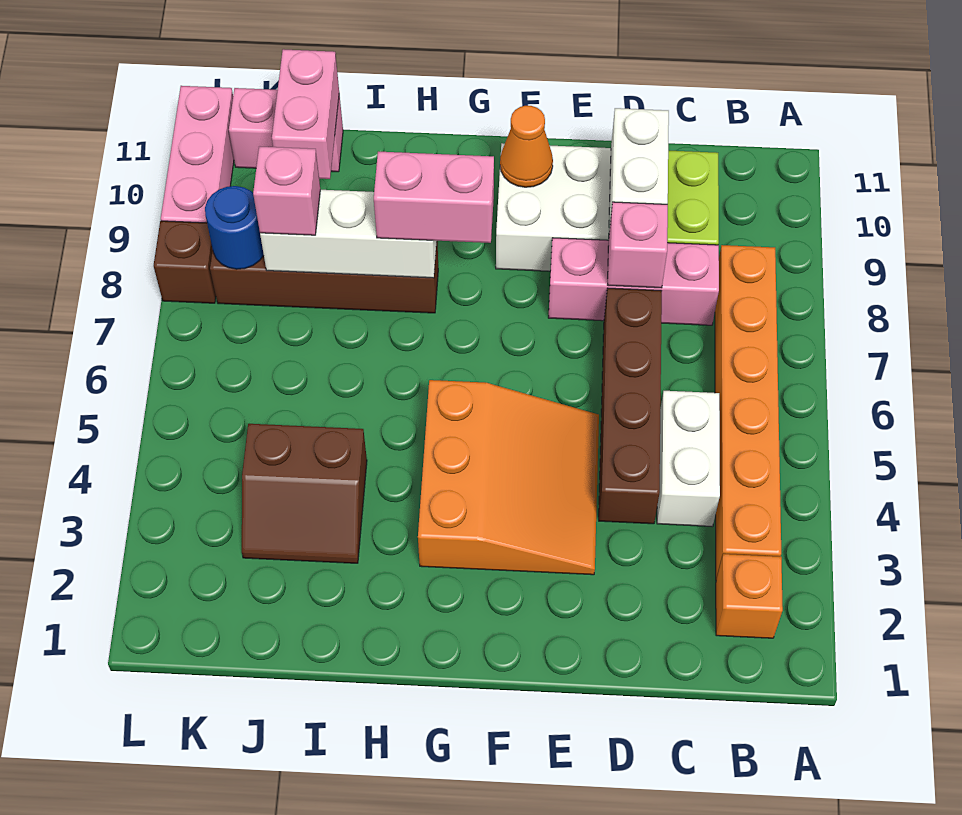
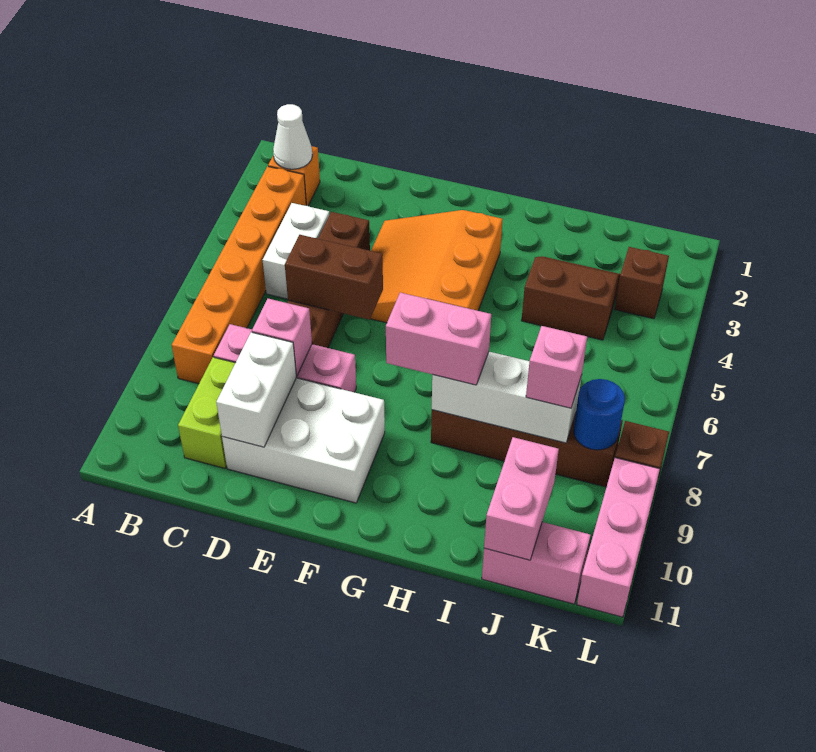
none -> white cone B2 level 2
none -> brown brick D6:E6 level 2
orange cone F10 level 2 -> none
none -> brown brick K3 level 1

